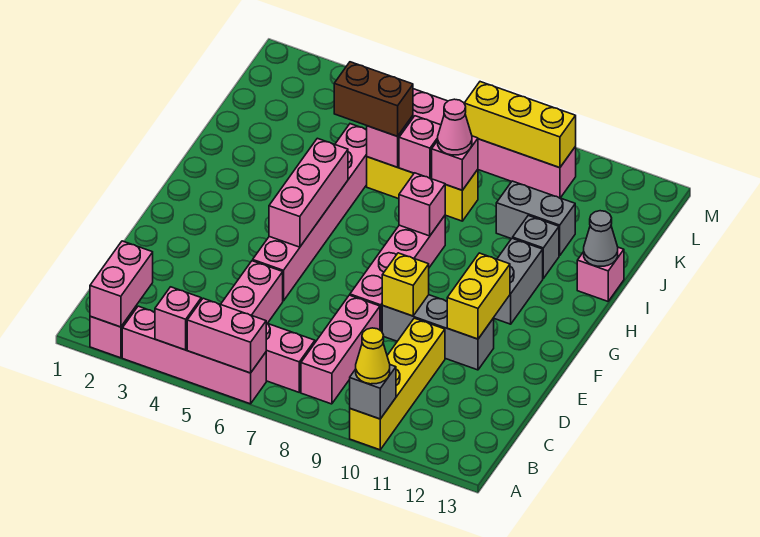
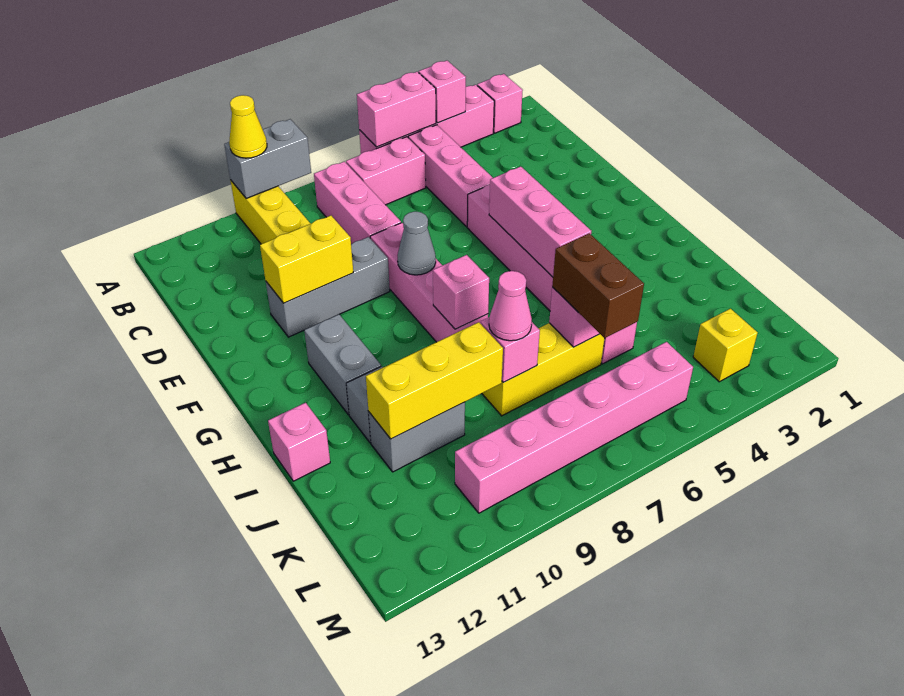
pink brick A2:B2 level 2 -> none
grey brick A10 level 2 -> grey brick A9:A10 level 2
yellow brick E9 level 2 -> yellow brick L3 level 1
yellow brick E11:F11 level 2 -> yellow brick E10:E11 level 2
grey cone I13 level 2 -> grey cone F8 level 2
brown brick J5:J6 level 3 -> brown brick J6:K6 level 3
pink brick J7 level 2 -> none
yellow brick L8:L10 level 2 -> yellow brick J9:J11 level 2

